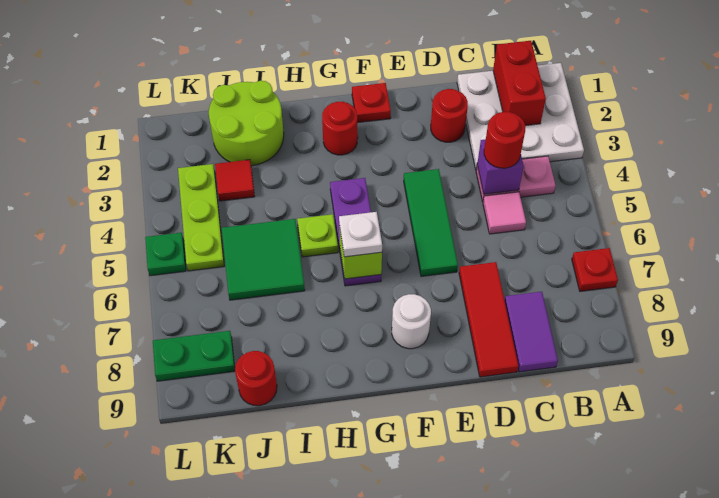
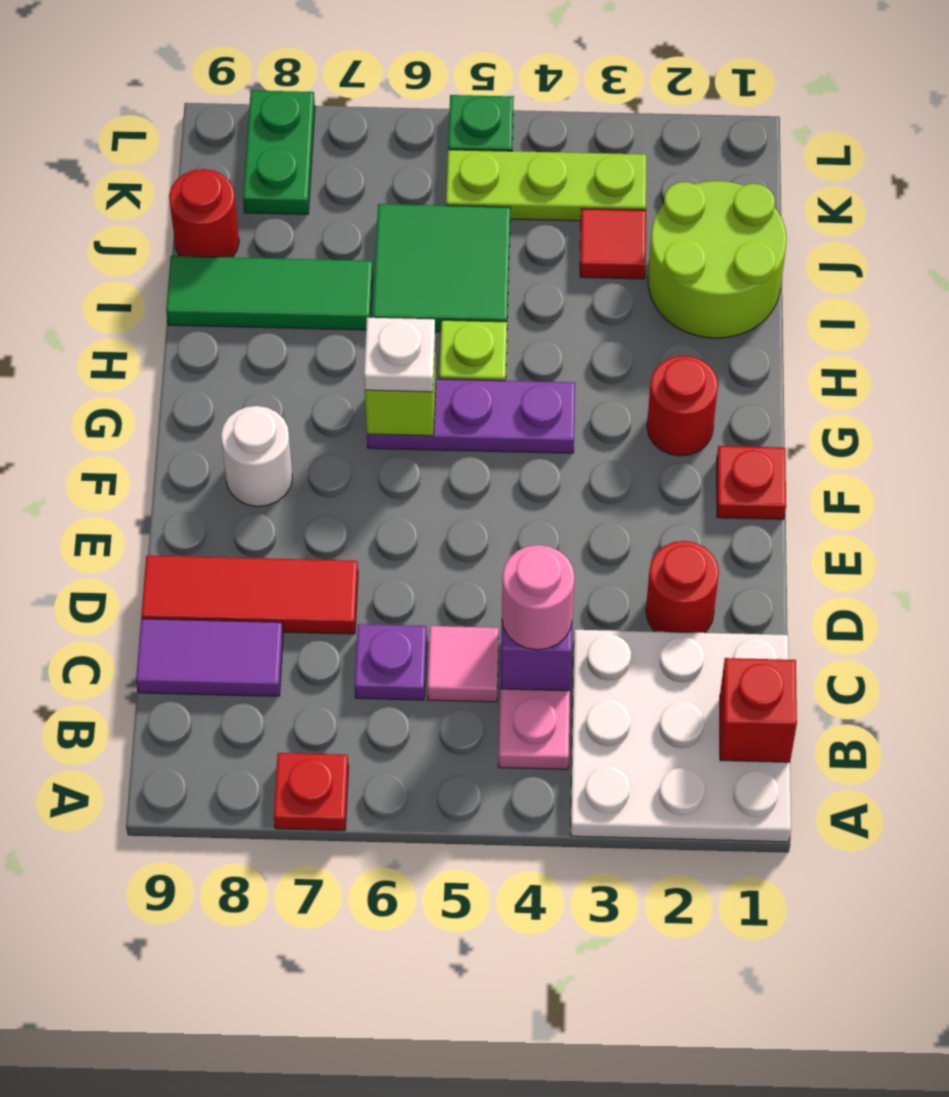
red brick B1:B2 level 2 -> red brick B1 level 2
red round brick C4 level 3 -> pink round brick C4 level 3
none -> purple plate C6 level 1
green tile E4:E6 level 1 -> green tile I7:I9 level 1

